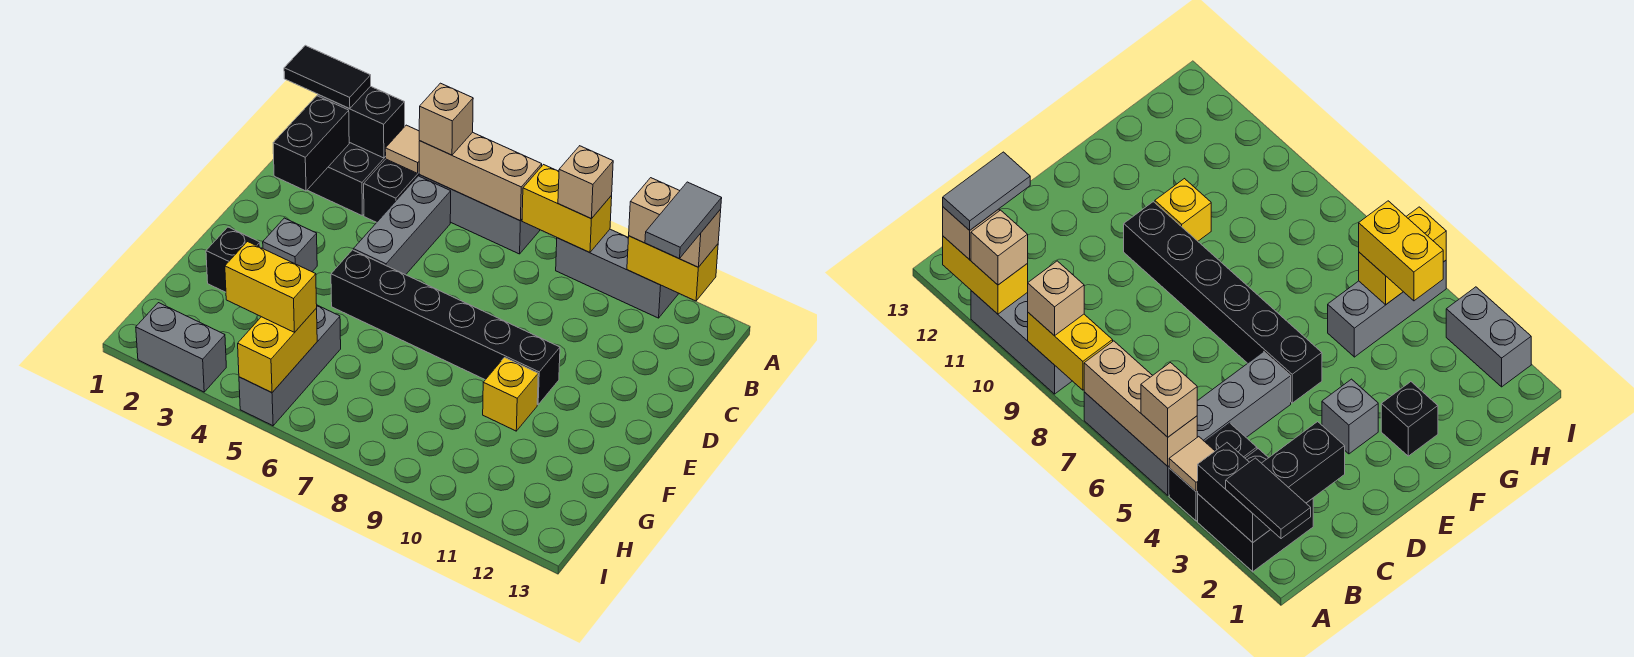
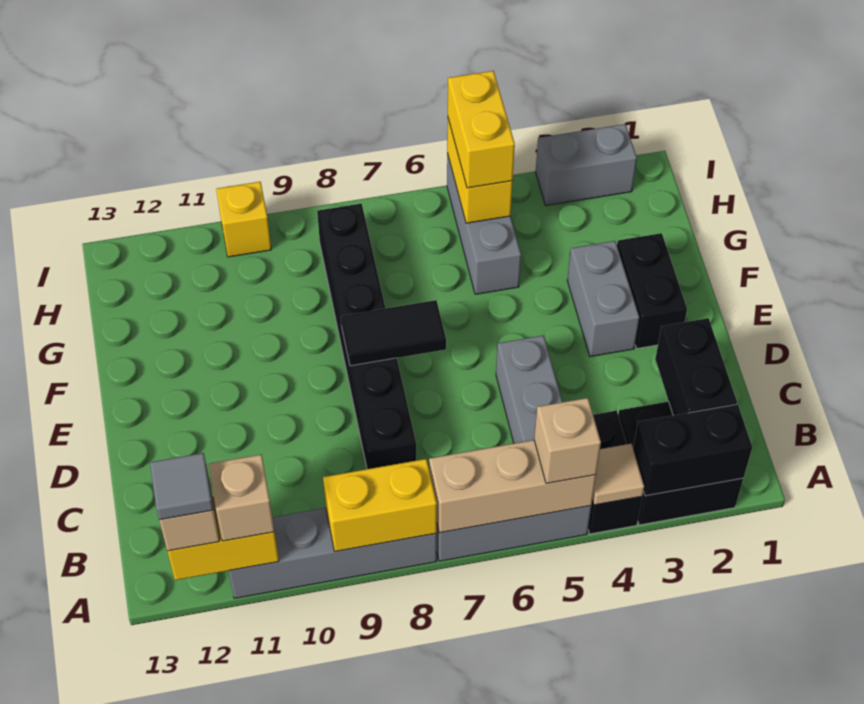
black tile A1:A2 level 3 -> black tile E7:E8 level 2
grey brick A9:A11 level 1 -> grey brick A8:A11 level 1
tan brick A9 level 3 -> none
grey tile A12:B12 level 4 -> grey tile A12 level 4
grey brick E3 level 1 -> grey brick E3:F3 level 1
black brick E5:E10 level 1 -> black brick C8:H8 level 1
black brick F2 level 1 -> black brick E2:F2 level 1
yellow brick F10 level 1 -> yellow brick I10 level 1
yellow brick H4:H5 level 3 -> yellow brick H5:I5 level 3

